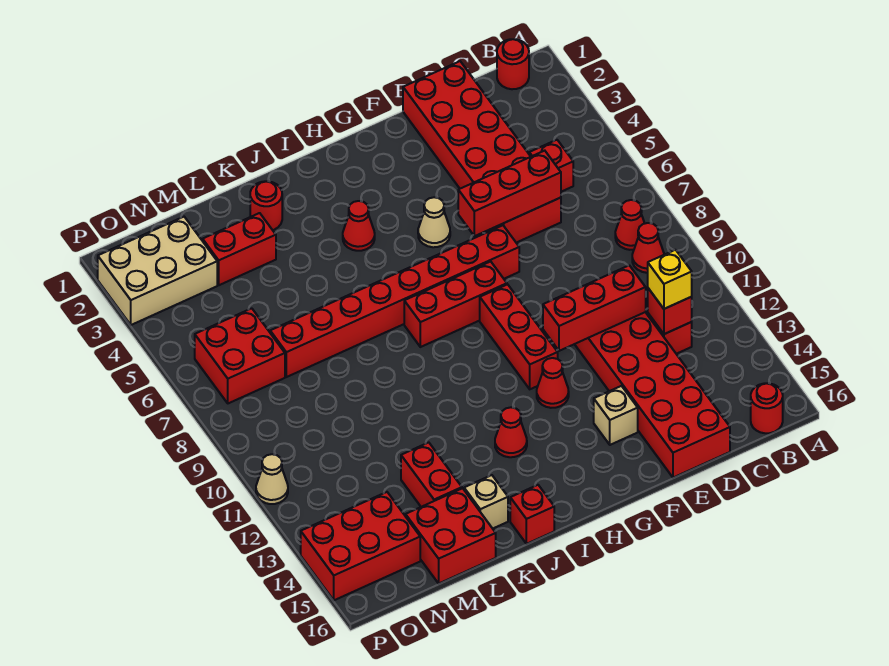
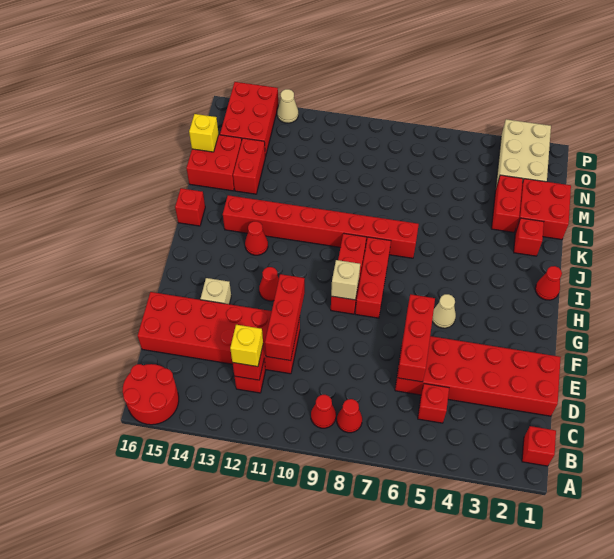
red round brick B1 level 1 -> red brick B1 level 1
red round brick B16 level 1 -> red round brick A15:B16 level 1
red brick F7:M7 level 1 -> red brick J7:J14 level 1
red brick G9:G11 level 1 -> red brick G9:I9 level 1
red cone I4 level 1 -> red cone I1 level 1
red round brick K2 level 1 -> red brick K2 level 1
tan brick K15 level 1 -> tan brick G9 level 2
red brick L13:L14 level 1 -> red brick L14:M14 level 1
none -> yellow brick M16 level 2
red brick N6:O7 level 1 -> red brick L1:M2 level 1
tan cone P11 level 1 -> tan cone P13 level 1

